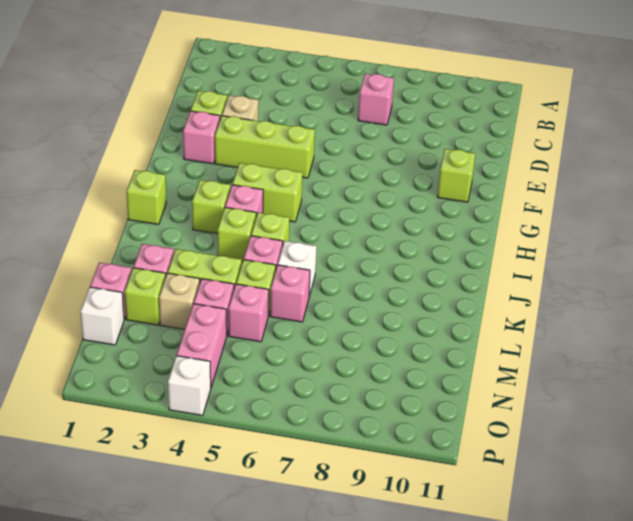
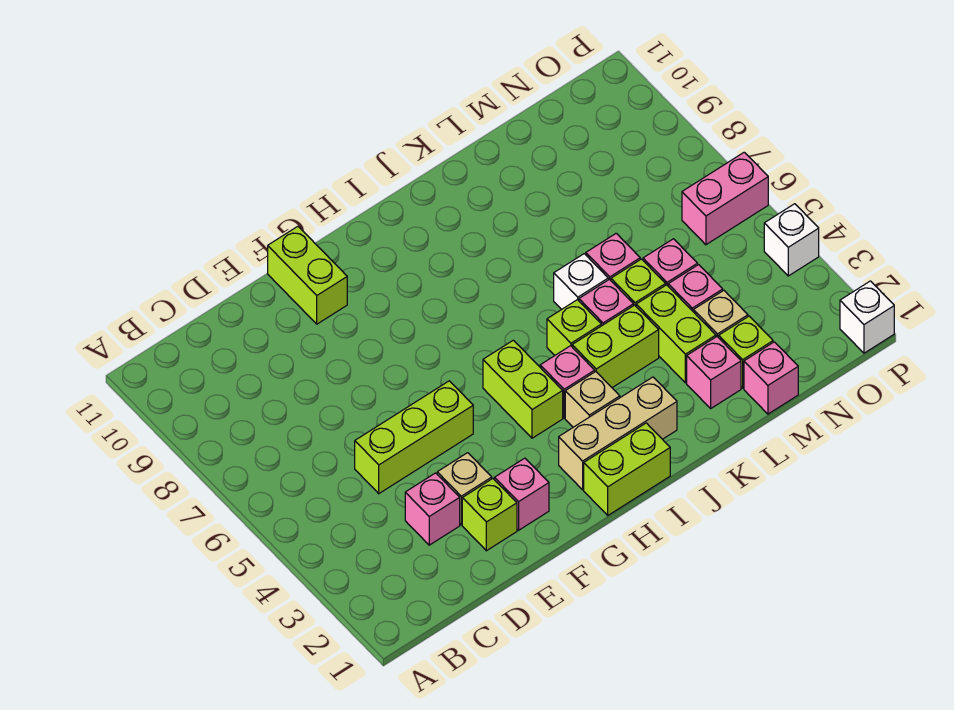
pink brick C7 level 1 -> pink brick D3 level 1
lime brick F3:F5 level 1 -> lime brick D5:F5 level 1
lime brick F10 level 1 -> lime brick F10:F11 level 1
none -> tan brick H2:J2 level 1
lime brick I1 level 1 -> lime brick H1:I1 level 1
lime brick I3 level 1 -> tan brick I3 level 1
lime brick J4 level 1 -> lime brick J4:K4 level 1
white brick N1 level 1 -> white brick P1 level 1
pink brick N4:O4 level 1 -> pink brick O6:P6 level 1

